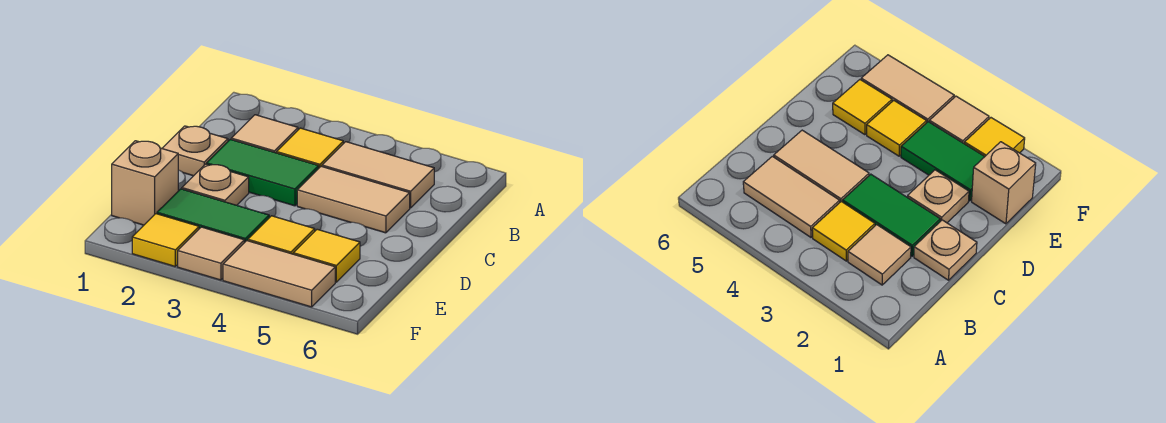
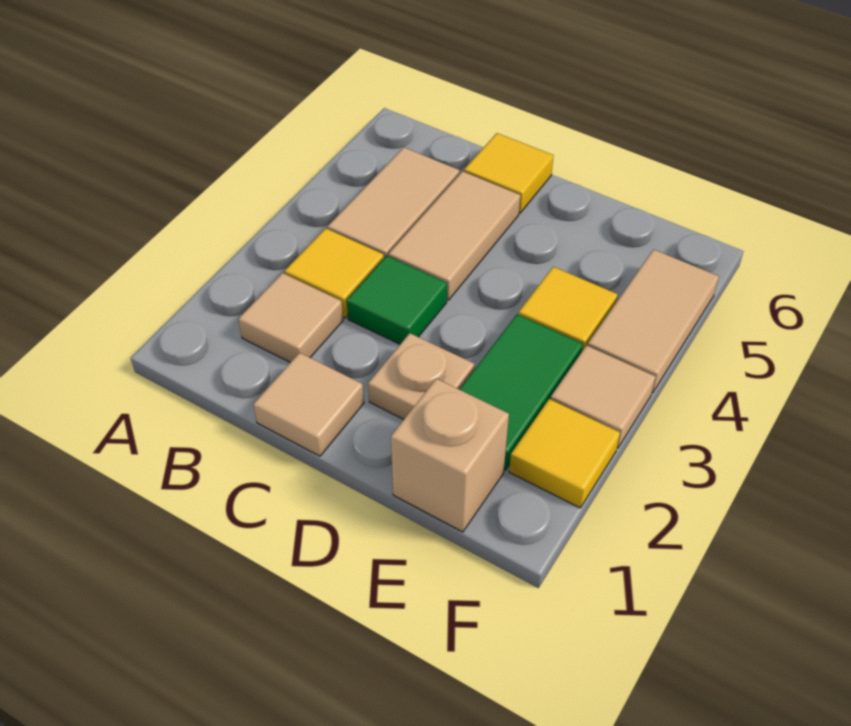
tan plate C1 level 1 -> tan tile C1 level 1
green tile C2:C3 level 1 -> green tile C3 level 1
yellow tile E5 level 1 -> yellow tile C6 level 1

